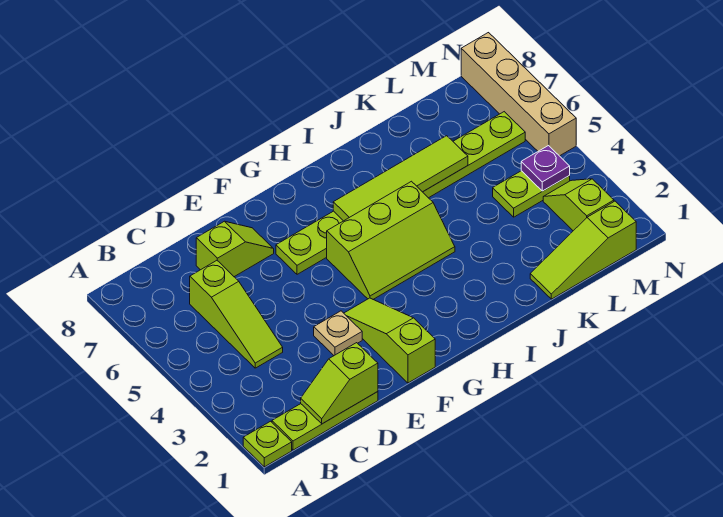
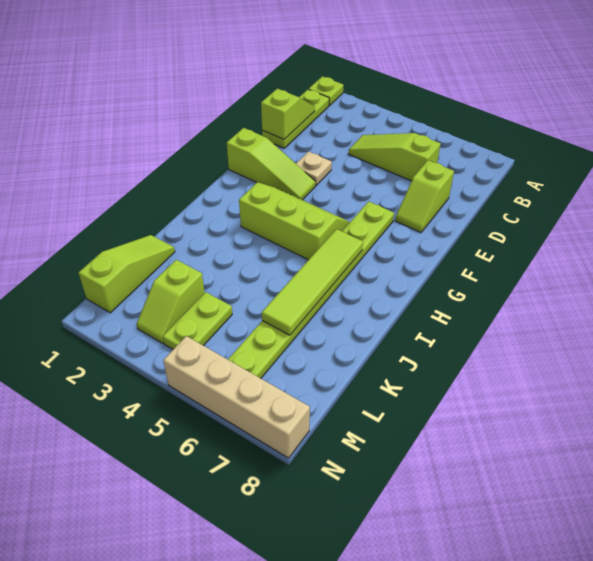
lime slope G4:I5 level 1 top 5 -> lime slope G3:H5 level 1 top H
lime slope M2:M3 level 1 top 2 -> lime slope L3:M3 level 1 top L
purple plate M4 level 2 -> none

